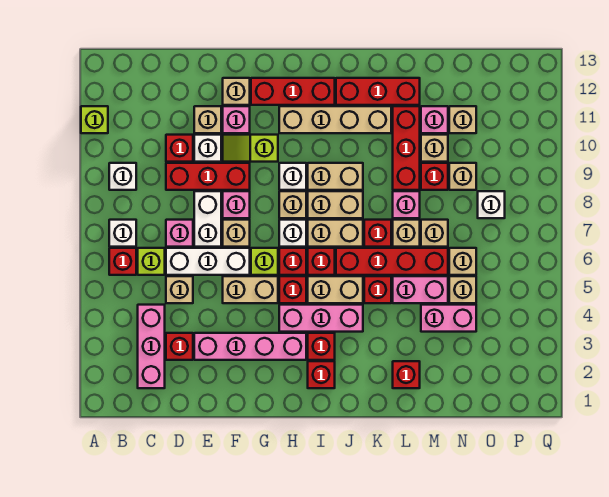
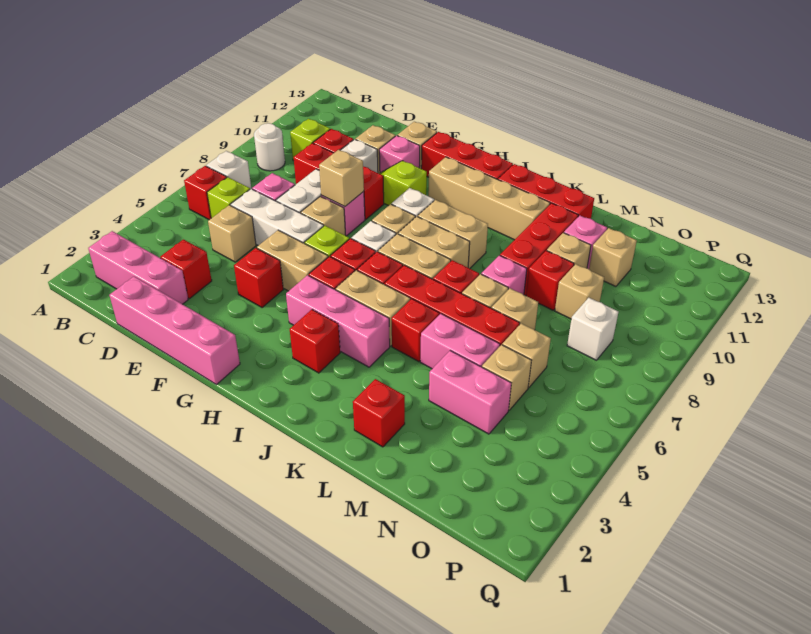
lime brick A11 level 1 -> lime brick C10 level 1
white brick B9 level 1 -> white round brick B9 level 1
pink brick C2:C4 level 1 -> pink brick B2:D2 level 1
pink brick E3:H3 level 1 -> pink brick D1:G1 level 1
none -> tan brick F8 level 2
red brick I2 level 1 -> red brick F4 level 1

